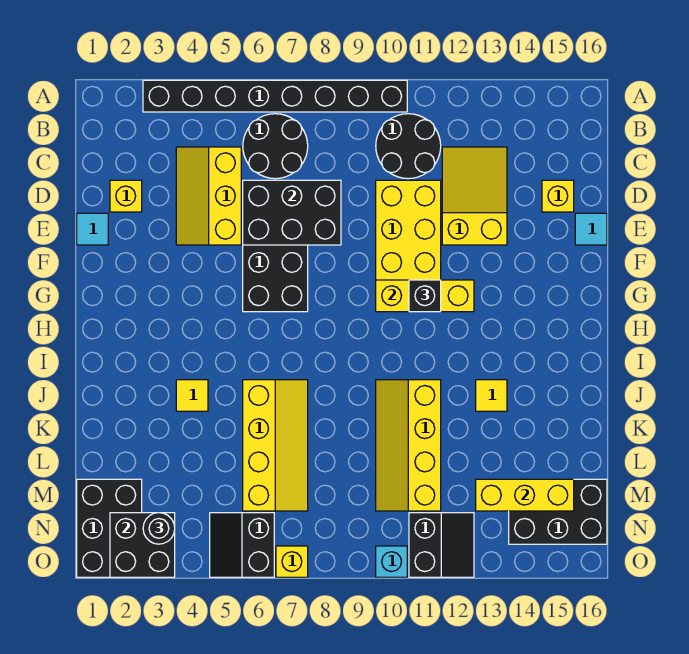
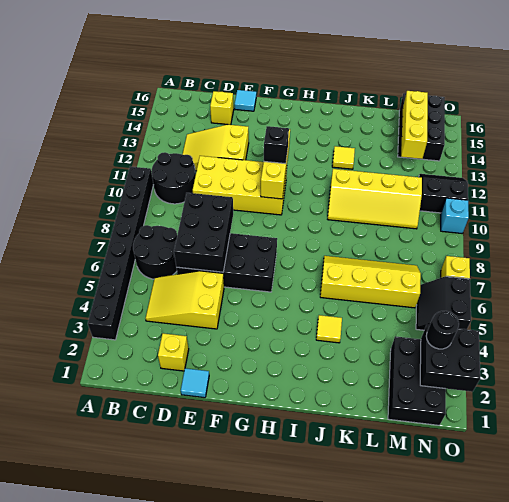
yellow slope C4:E5 level 1 top 5 -> yellow slope C4:E5 level 1 top E
black brick M1:O2 level 1 -> black brick M1:N3 level 1
black slope N5:O6 level 1 top 6 -> black slope N5:O6 level 1 top O

